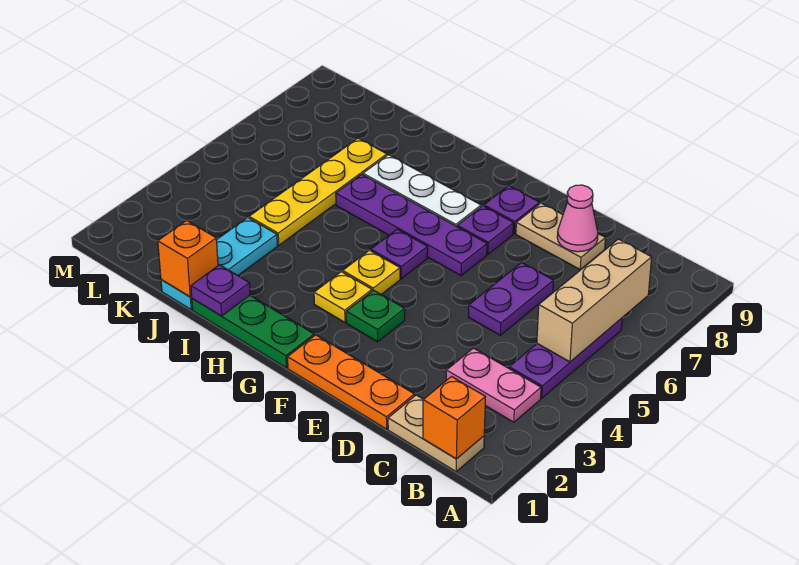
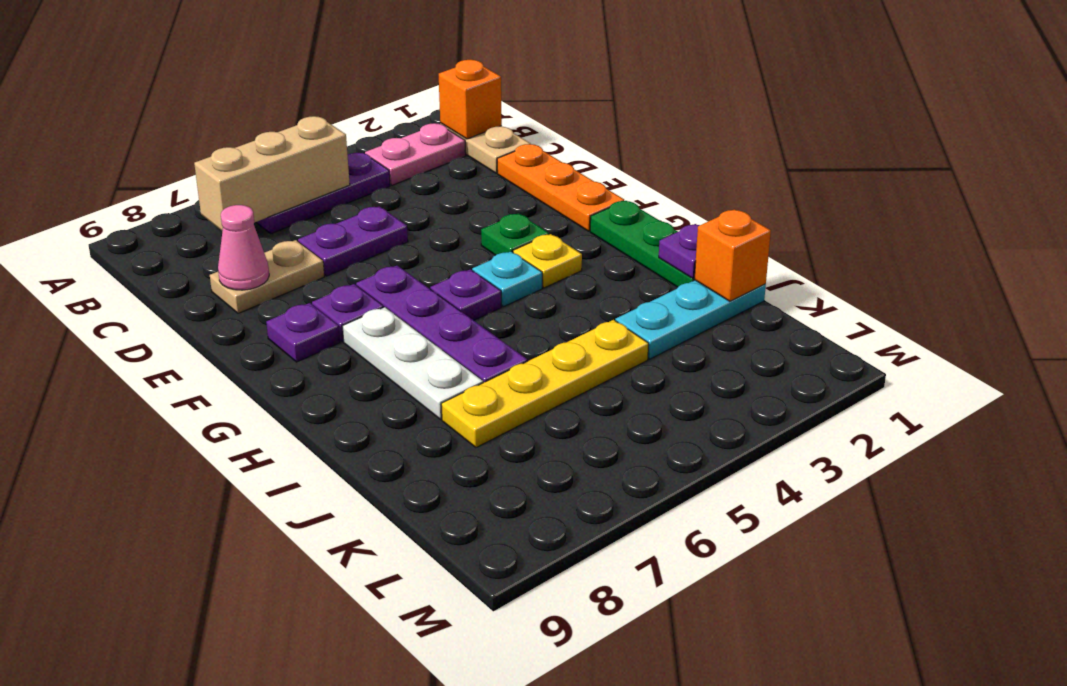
pink plate B3:C3 level 1 -> pink plate B2:B3 level 1
tan plate D8:E8 level 1 -> tan plate D7:D8 level 1
yellow plate G4 level 1 -> cyan plate G4 level 1

